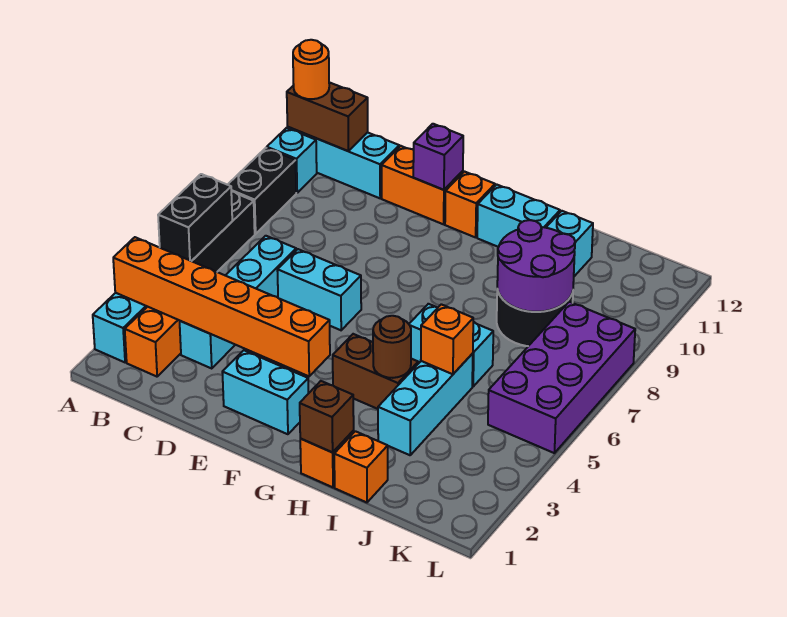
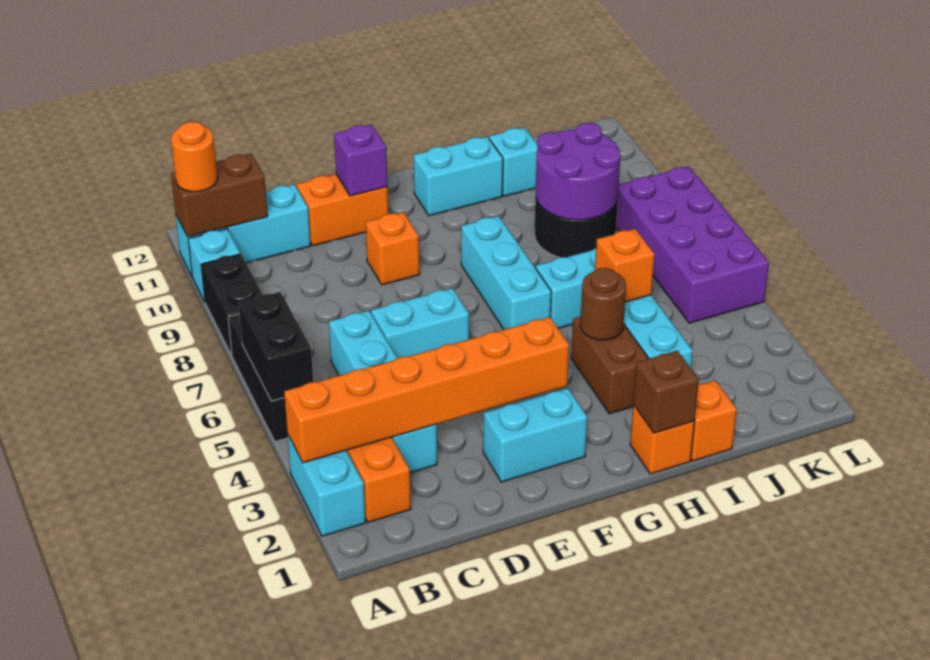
orange brick F11 level 1 -> orange brick E9 level 1
brown brick G4:H4 level 1 -> brown brick H3:H4 level 1
none -> cyan brick G6:G8 level 1

